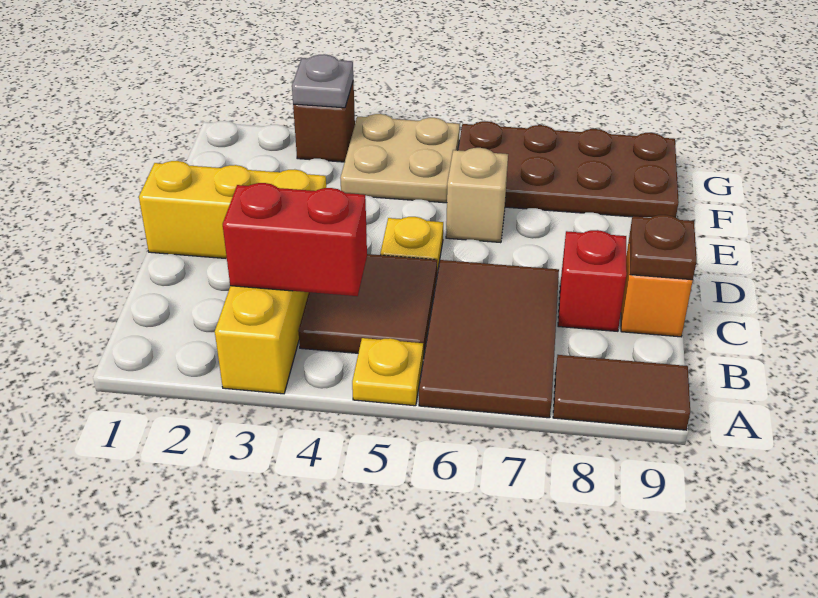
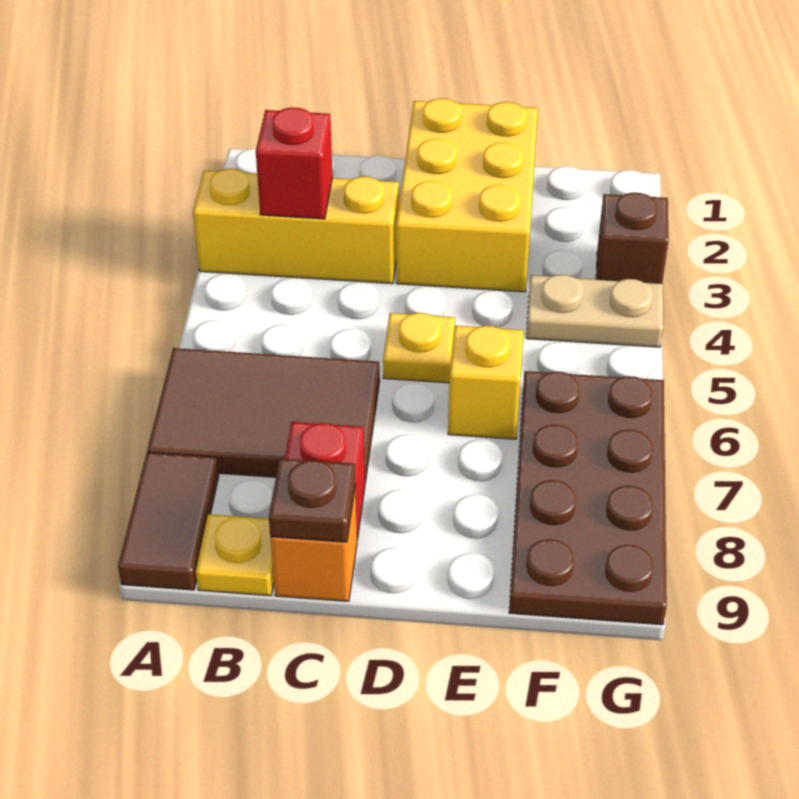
yellow plate A5 level 1 -> yellow plate B9 level 1
red brick B3:B4 level 2 -> red brick B3 level 2
brown tile B4:C5 level 1 -> none
yellow brick D1:D3 level 1 -> yellow brick D1:E3 level 1
tan brick E6 level 1 -> yellow brick E6 level 1
tan plate F4:G5 level 1 -> tan plate F4:G4 level 1
grey plate G3 level 2 -> none

